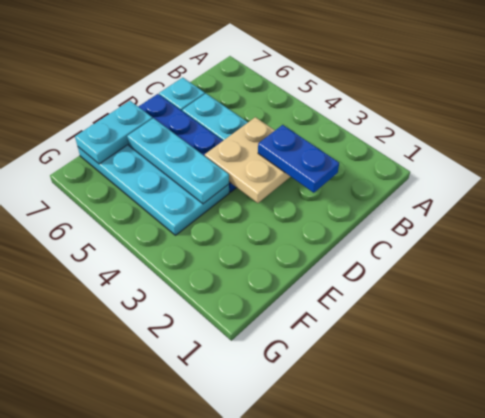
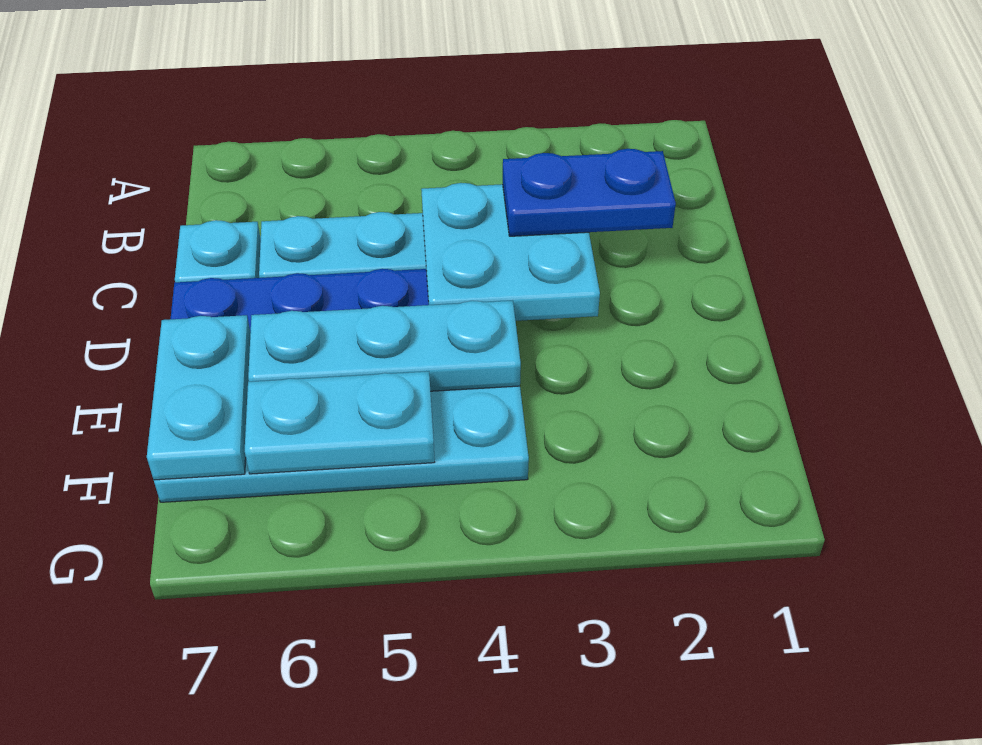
tan plate C3:D4 level 2 -> cyan plate C3:D4 level 2
none -> cyan plate F5:F6 level 2

